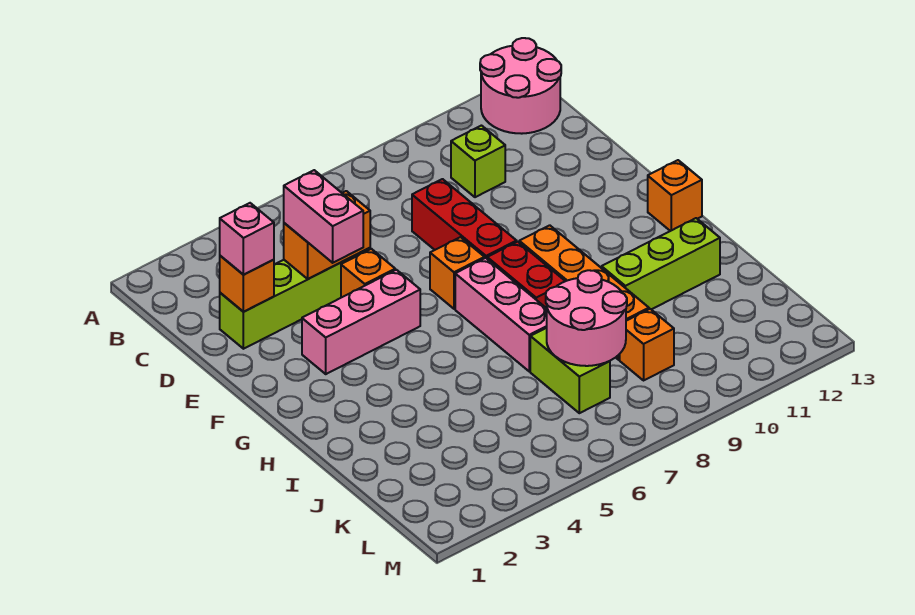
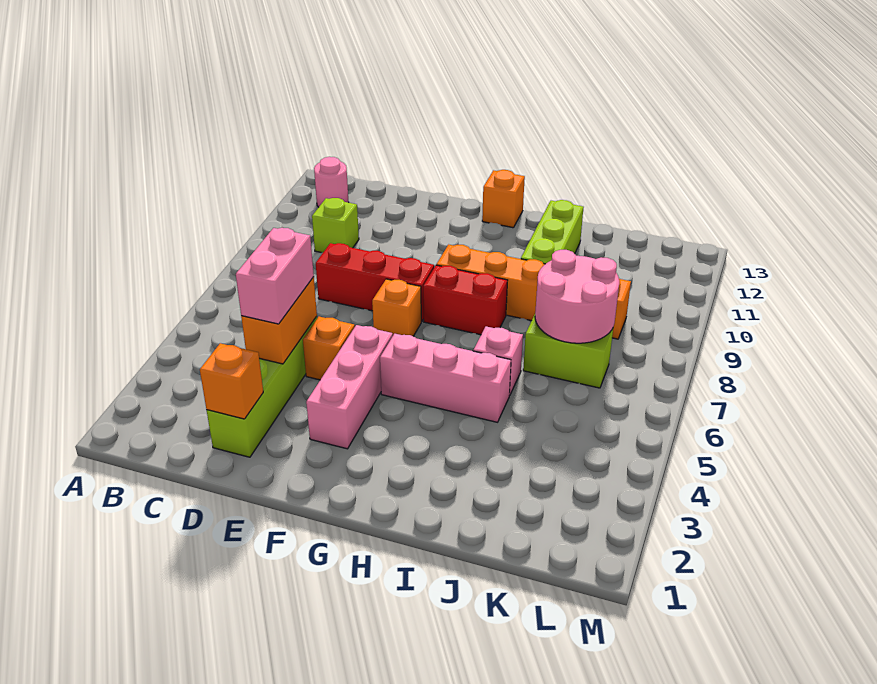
pink round brick A12:B13 level 1 -> pink round brick B12 level 1
pink brick D2 level 3 -> pink brick I6 level 1
pink brick D4:E4 level 3 -> pink brick D4:D5 level 3
pink brick G7:I7 level 1 -> pink brick G5:I5 level 1

